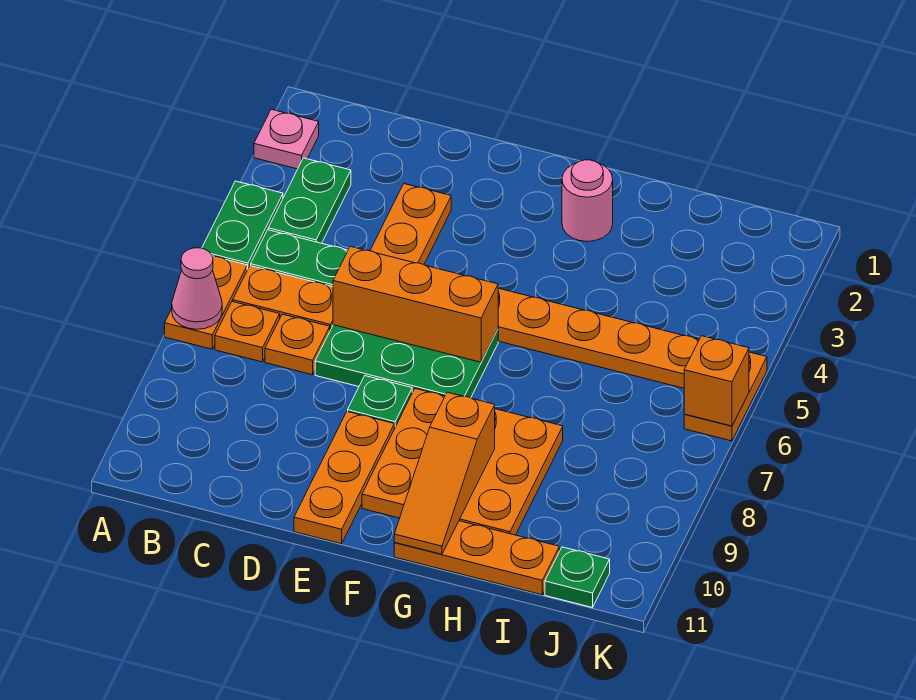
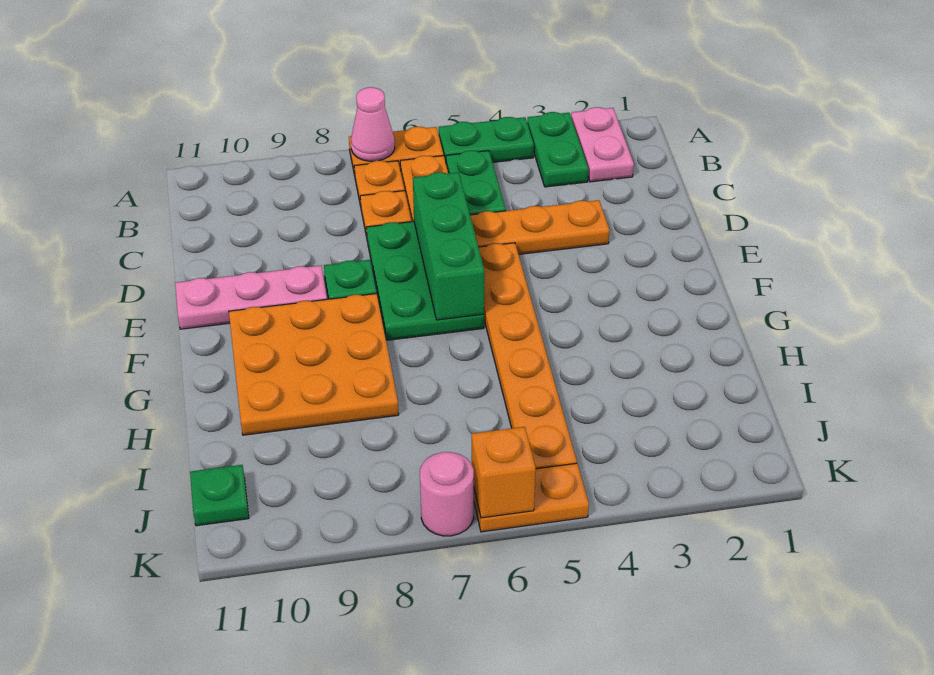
pink plate A2 level 1 -> pink plate A2:B2 level 1
green plate B3:B4 level 1 -> green plate A3:B3 level 1
orange brick D6:F6 level 2 -> green brick D6:F6 level 2
orange plate E9:E11 level 1 -> pink plate E9:E11 level 1
pink round brick G2 level 1 -> pink round brick K7 level 1
orange slope G9:G11 level 2 top 9 -> none
orange plate G11:I11 level 1 -> none

